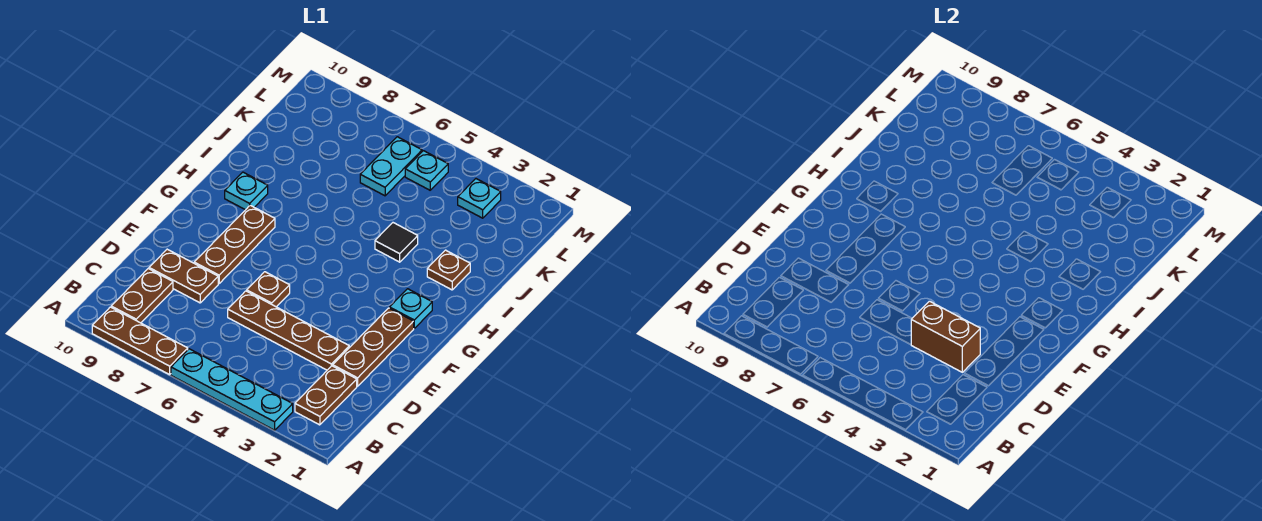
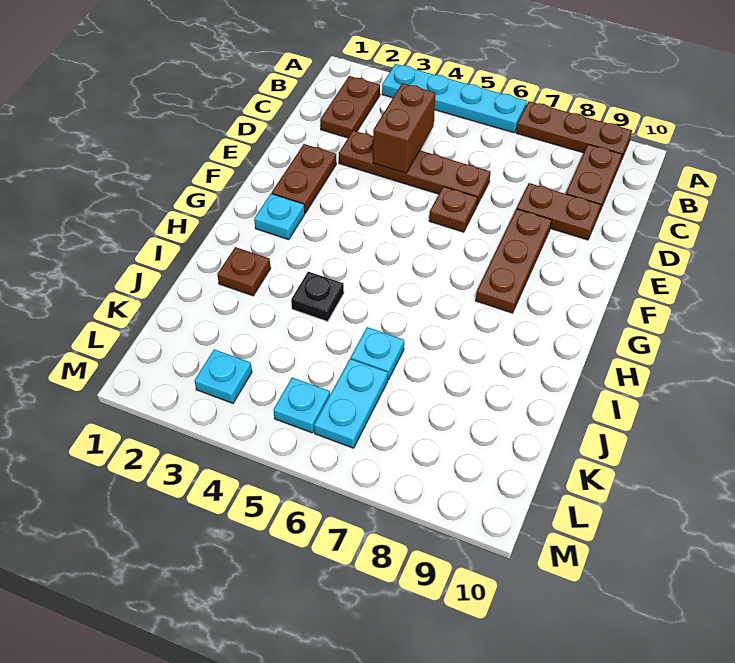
brown plate D2:F2 level 1 -> brown plate E2:F2 level 1
brown brick D3:D4 level 2 -> brown brick C4:D4 level 2
cyan plate H9 level 1 -> cyan plate J6 level 1
black tile I4 level 1 -> black plate I4 level 1

